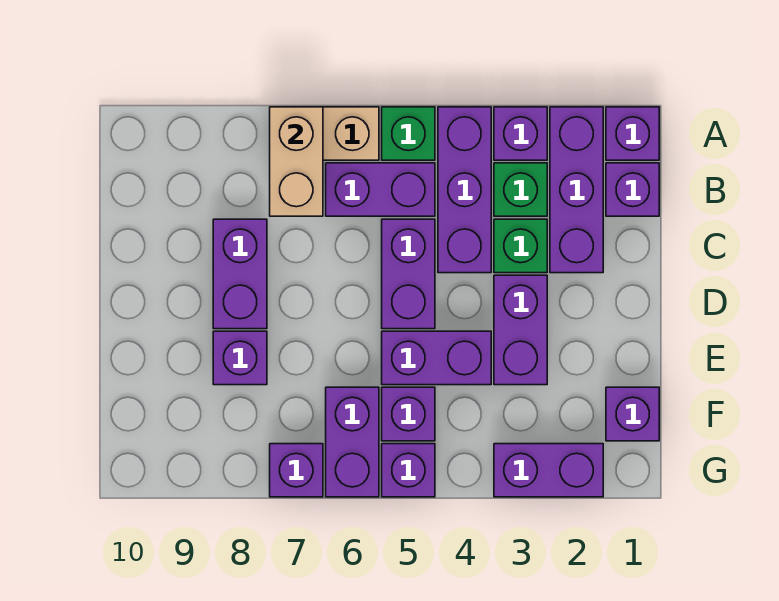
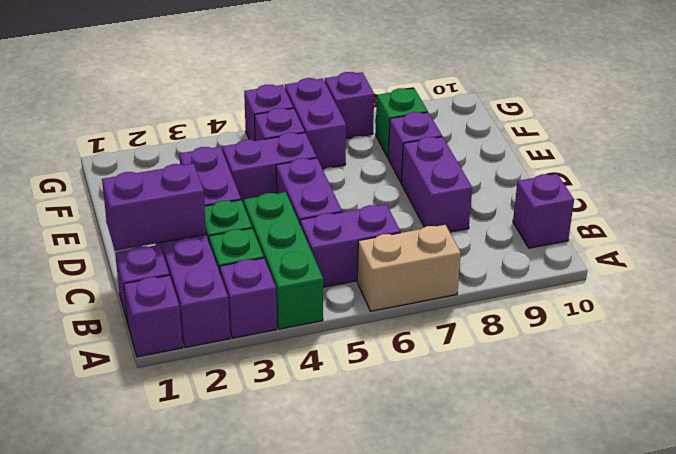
purple brick A4:C4 level 1 -> green brick A4:C4 level 1
green brick A5 level 1 -> green brick F8 level 1
tan brick A7:B7 level 2 -> none
purple brick F1 level 1 -> purple brick B10 level 1
purple brick G2:G3 level 1 -> purple brick C1:C2 level 2

